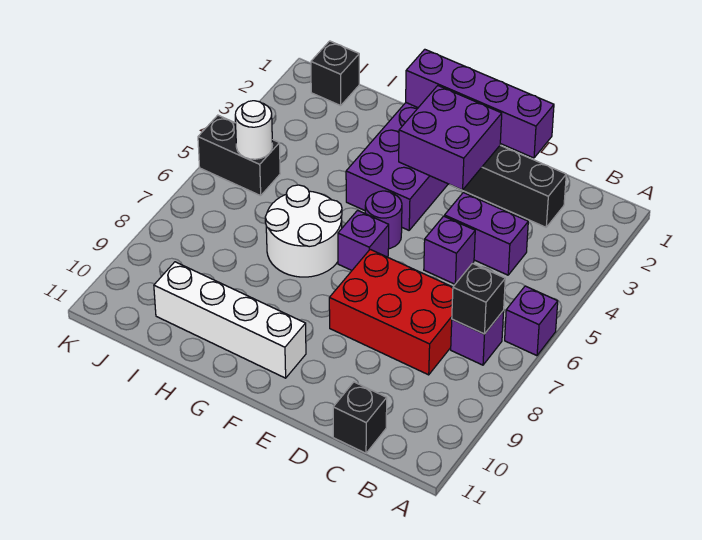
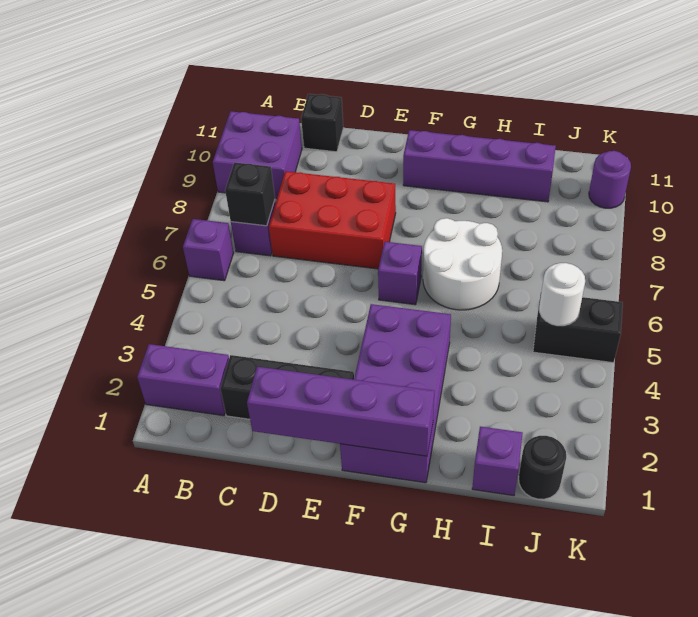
purple brick C4:D4 level 1 -> purple brick A2:B2 level 1
purple brick D5 level 1 -> purple brick I1 level 1
purple brick E2:F3 level 2 -> purple brick A9:B10 level 1
purple round brick F5 level 1 -> purple round brick K10 level 1
white brick F10:I10 level 1 -> purple brick F10:I10 level 1
black brick J1 level 1 -> black round brick J1 level 1

